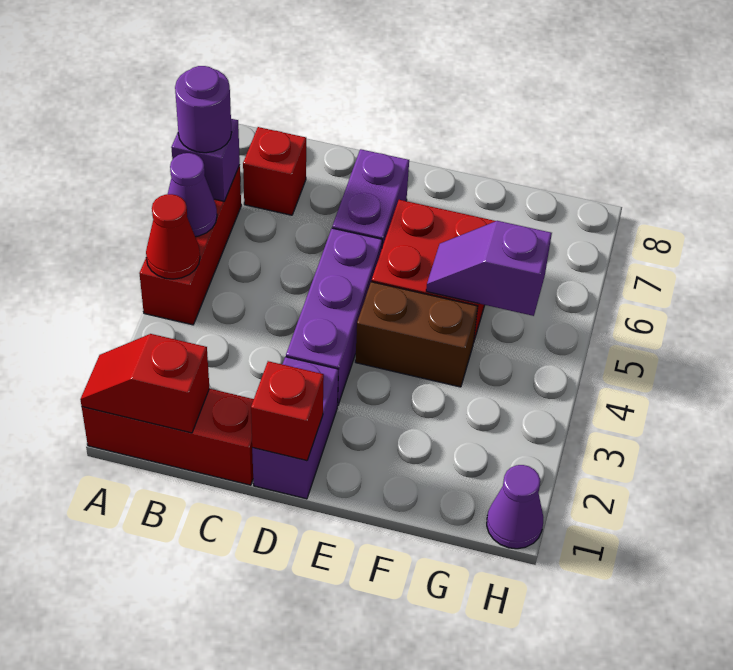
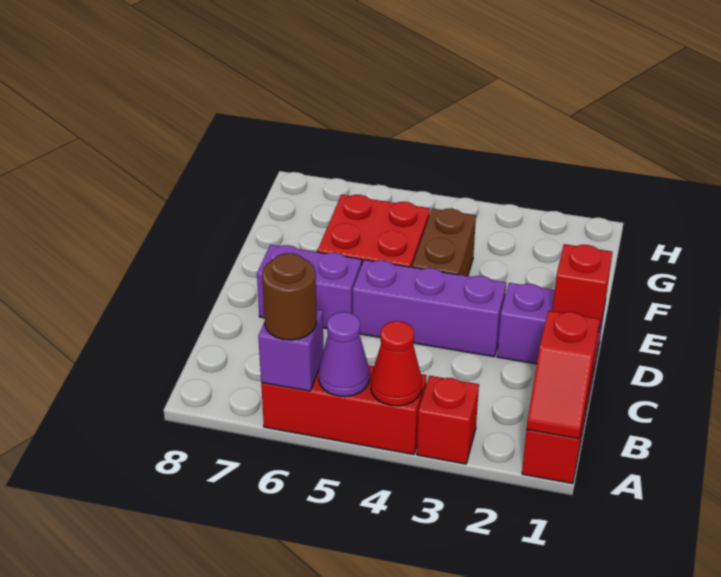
purple round brick A6 level 3 -> brown round brick A6 level 3
red brick B7 level 1 -> red brick A3 level 1
purple slope F5:G5 level 2 top G -> none
purple cone H1 level 1 -> none

